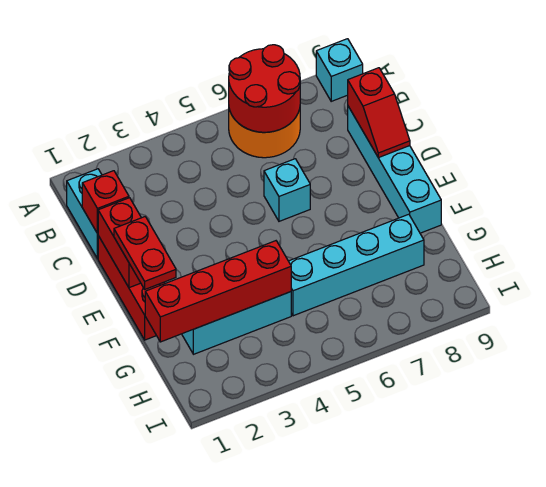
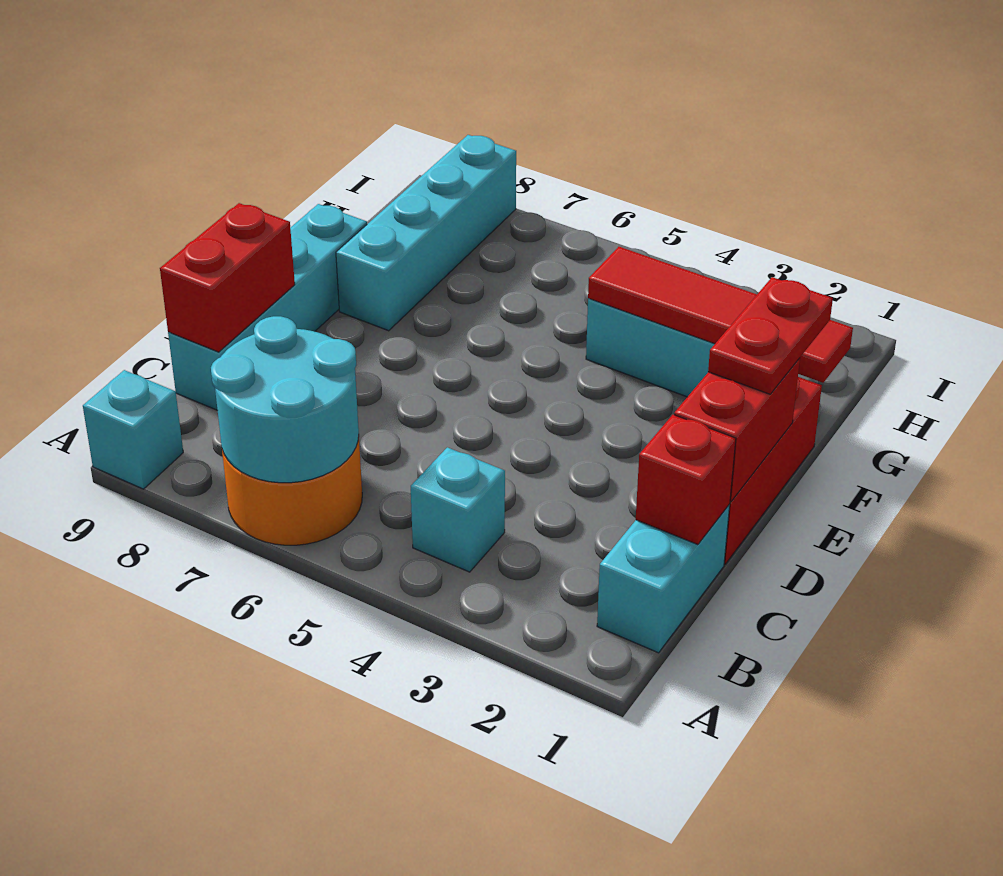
red round brick A6:B7 level 2 -> cyan round brick A6:B7 level 2
red slope C9:D9 level 2 top C -> red brick C9:D9 level 2
cyan brick D6 level 1 -> cyan brick B4 level 1
red brick G1:G4 level 2 -> red tile G1:G4 level 2
cyan brick G5:G8 level 1 -> cyan brick F8:I8 level 1

